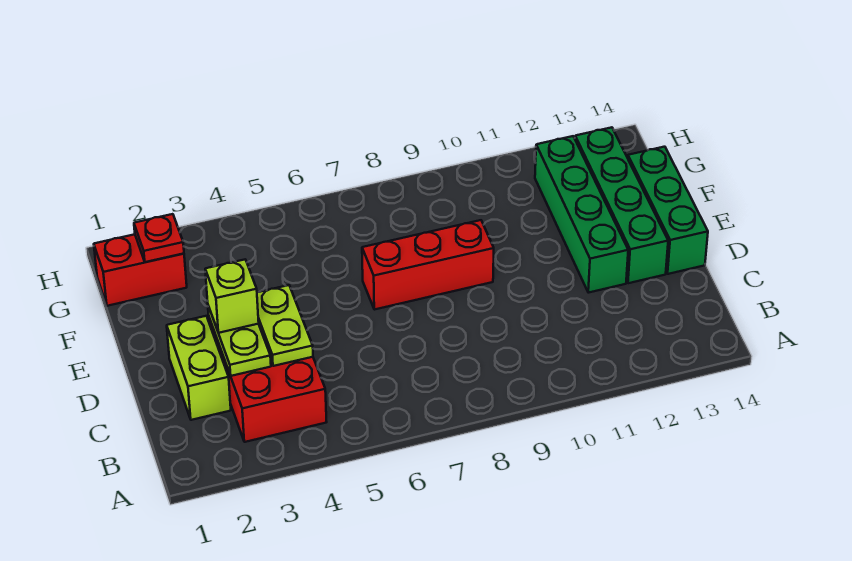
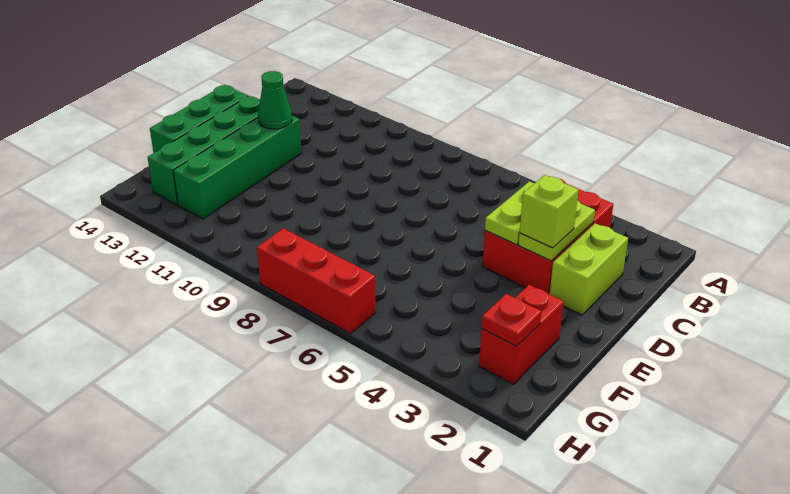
none -> green cone D12 level 2
red brick E7:E9 level 1 -> red brick H6:H8 level 1
red brick G1:G2 level 1 -> red brick F2:G2 level 1

